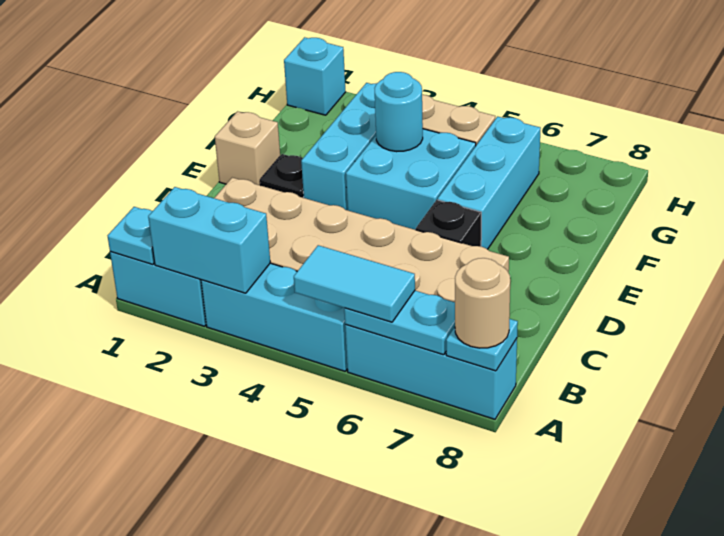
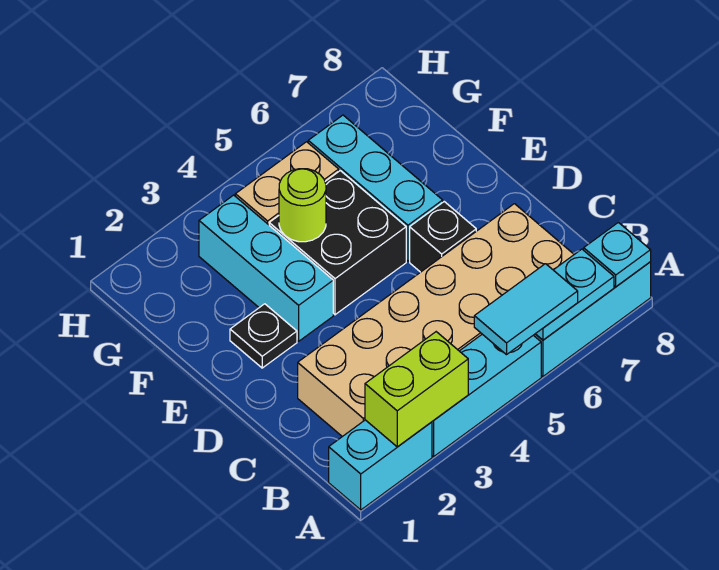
cyan plate A1 level 2 -> none
cyan brick A2:A3 level 2 -> lime brick A2:A3 level 2
tan round brick A8 level 3 -> none
tan brick E1 level 1 -> none
cyan brick E4:F5 level 1 -> black brick E4:F5 level 1
cyan round brick F4 level 2 -> lime round brick F4 level 2
cyan brick H1 level 1 -> none

